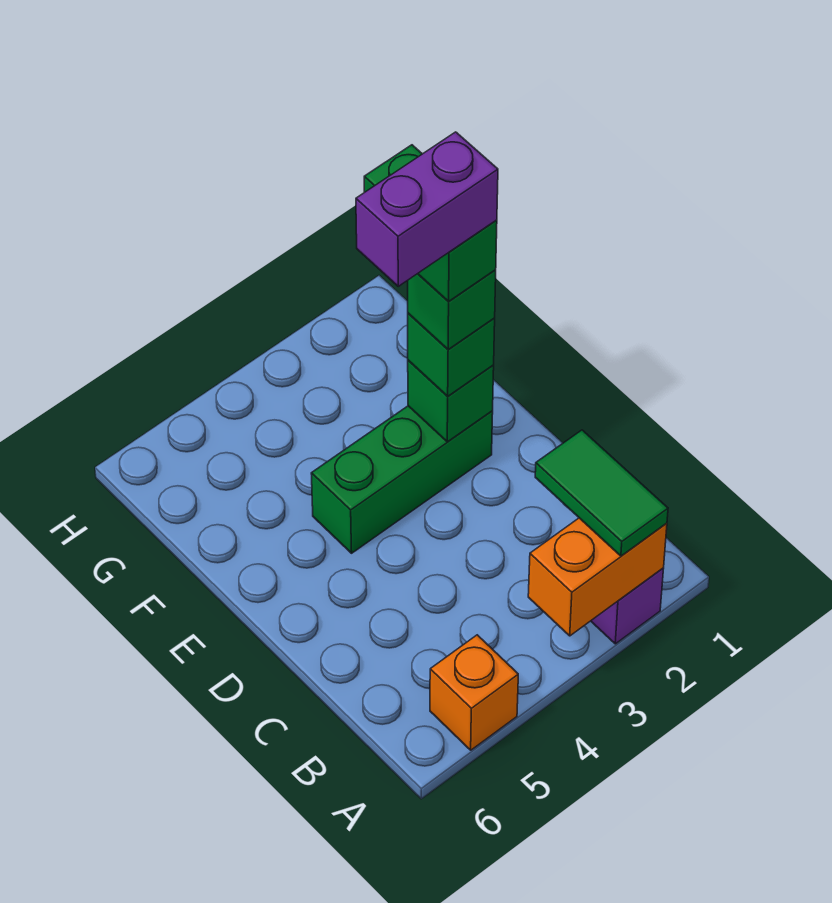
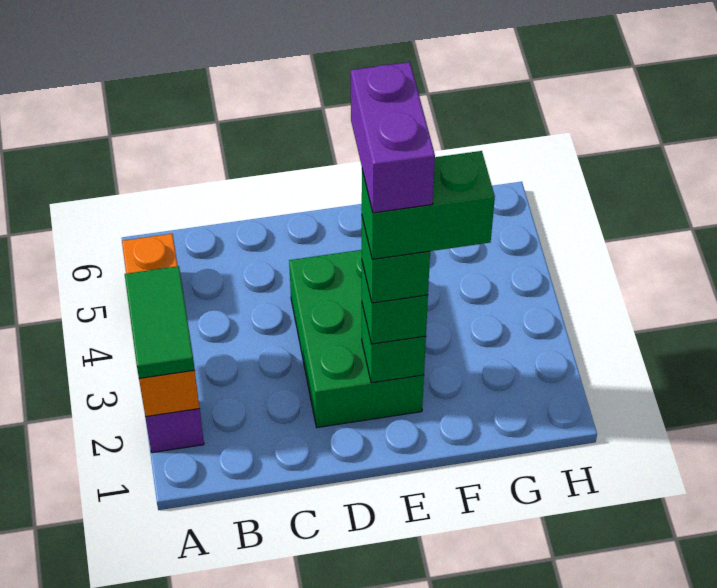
green tile A2:B2 level 3 -> green tile A2:A3 level 3
green brick E2:E4 level 1 -> green brick D2:E4 level 1

